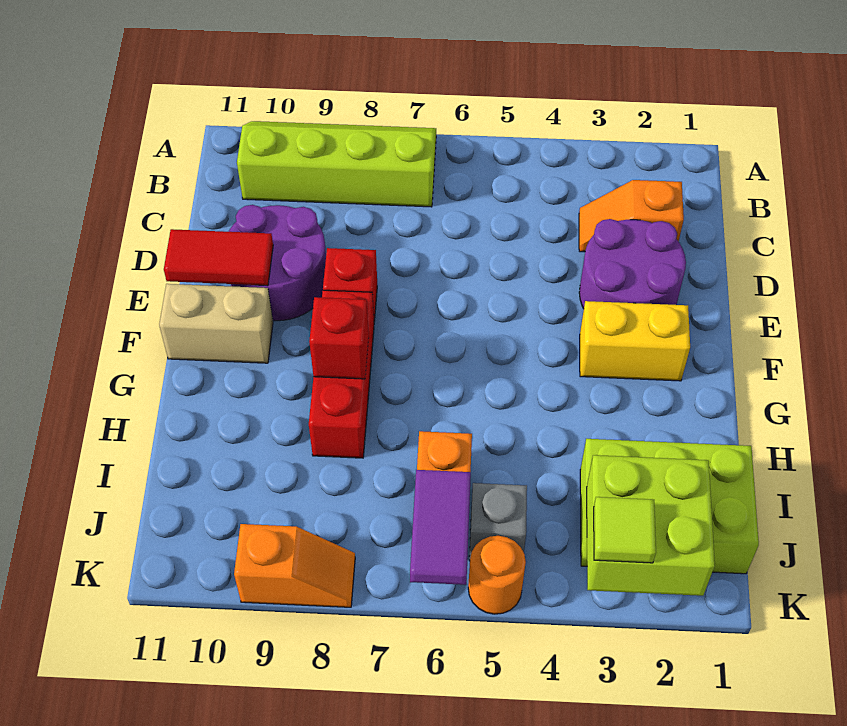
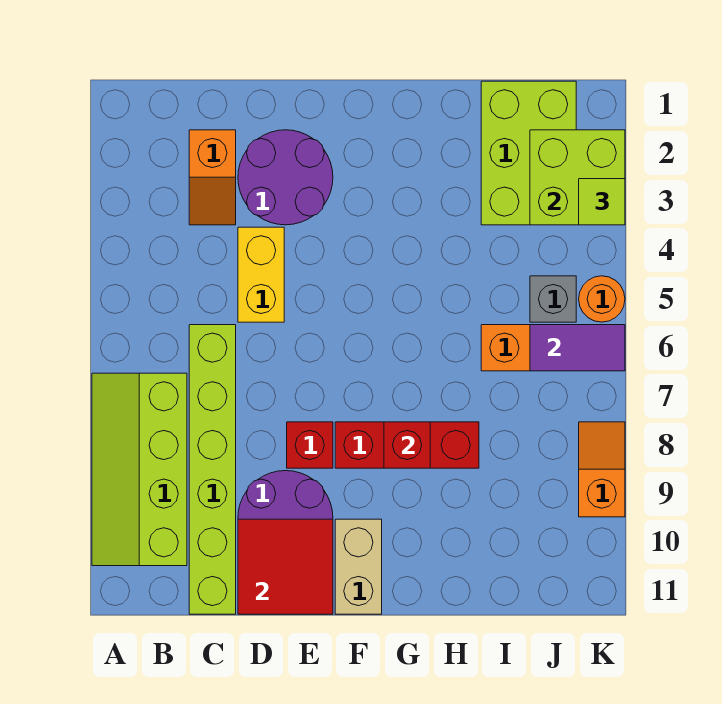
none -> lime brick C6:C11 level 1
red tile E10:E11 level 2 -> red tile D10:E11 level 2
yellow brick F2:F3 level 1 -> yellow brick D4:D5 level 1

